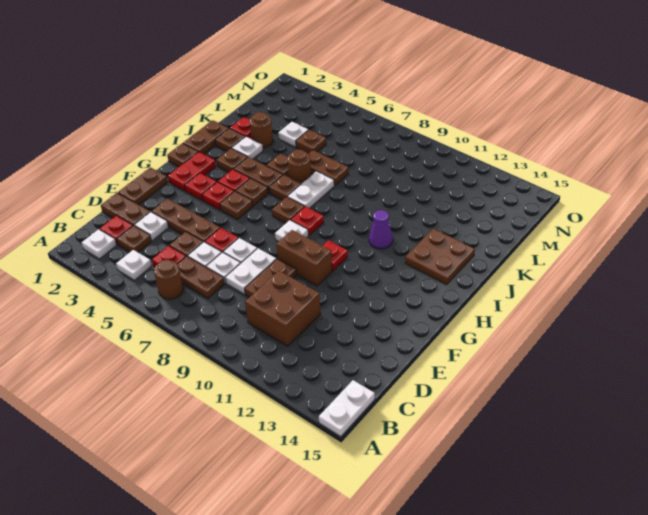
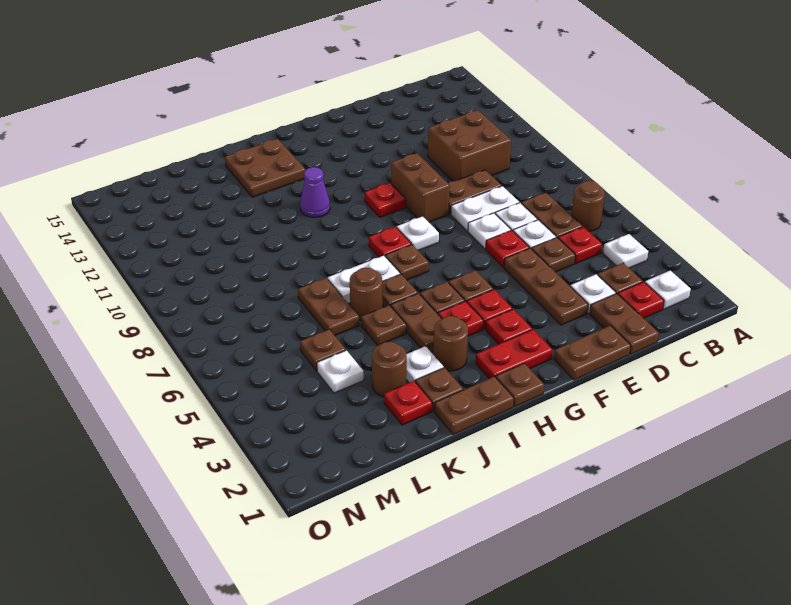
white plate A15:B15 level 1 -> none
brown plate I3 level 1 -> brown round brick I3 level 1

